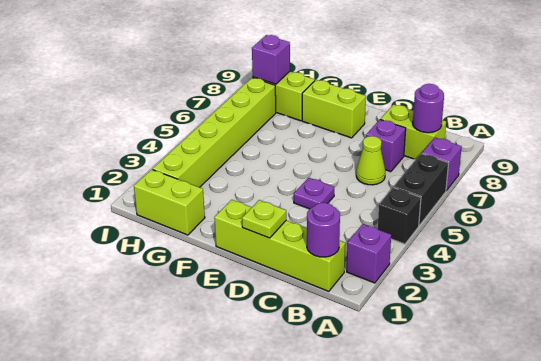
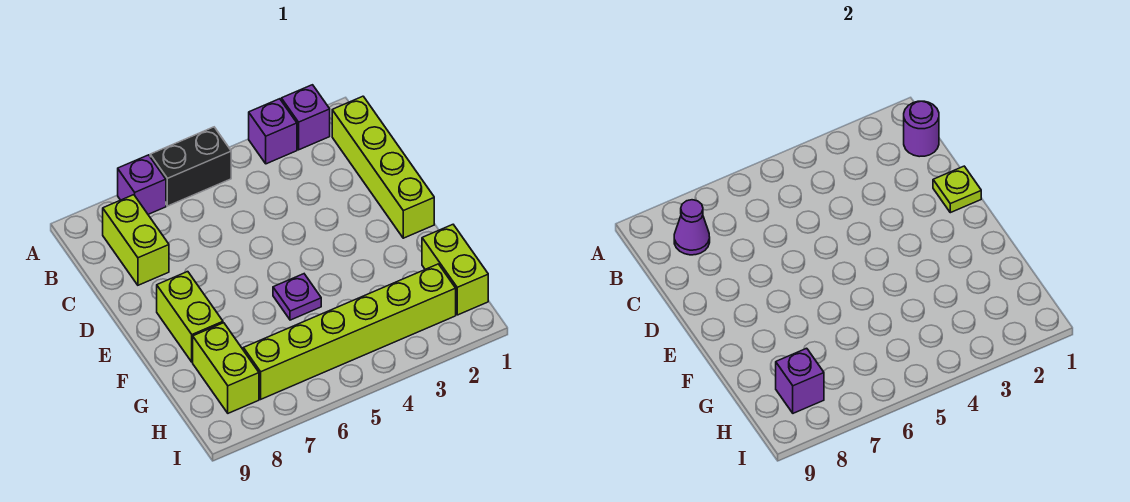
black brick A4 level 1 -> none
purple round brick B8 level 2 -> purple cone B8 level 2
lime cone C6 level 1 -> none
purple brick C7 level 1 -> purple brick A3 level 1
purple plate D4 level 1 -> purple plate F5 level 1

